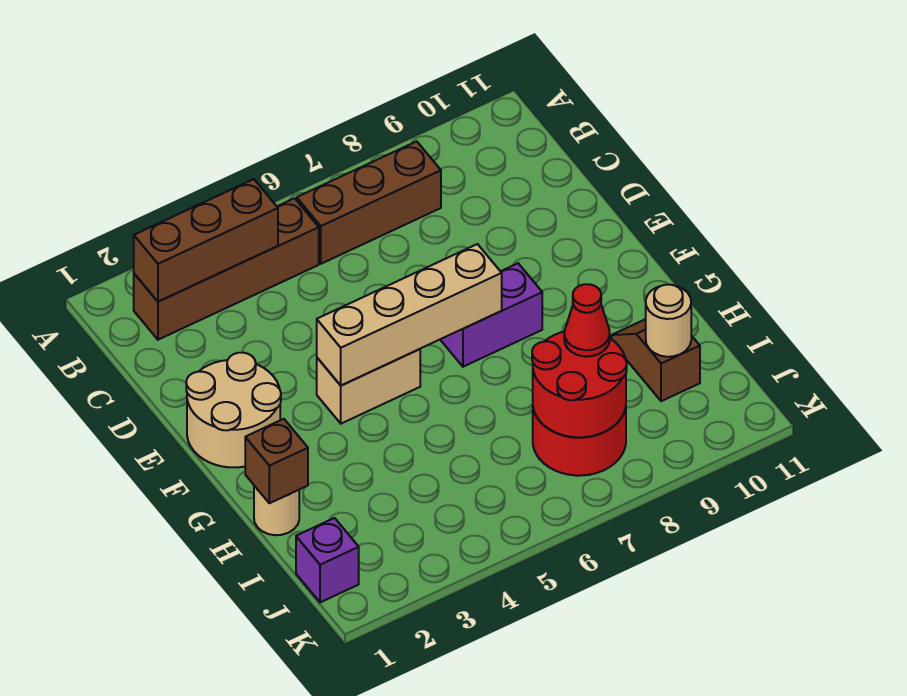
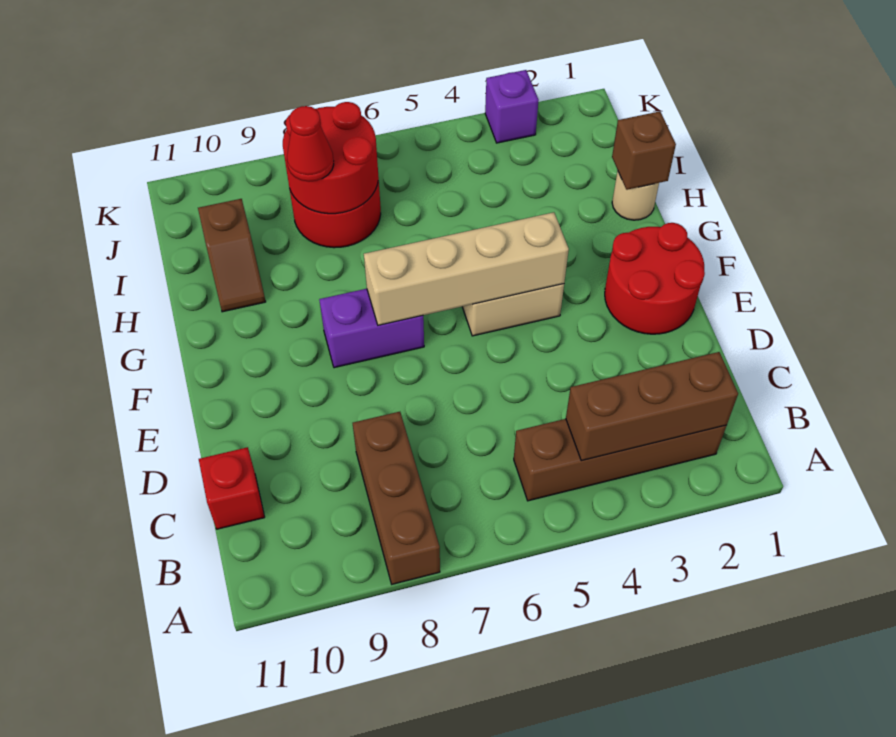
brown brick B6:B8 level 1 -> brown brick A8:C8 level 1
none -> red brick C11 level 1
tan round brick E1:F2 level 1 -> red round brick E1:F2 level 1
tan round brick I10 level 2 -> none
purple brick J1 level 1 -> purple brick K3 level 1

